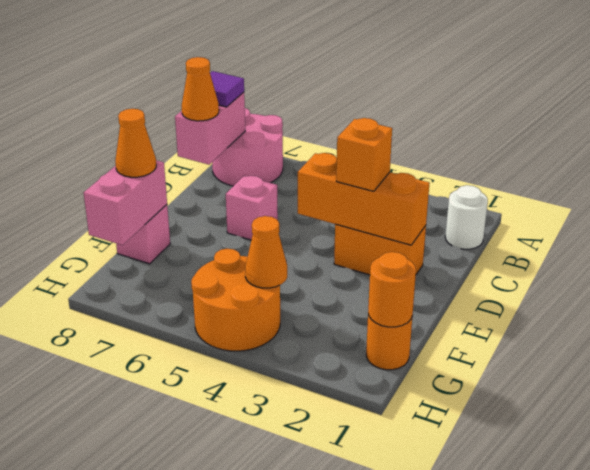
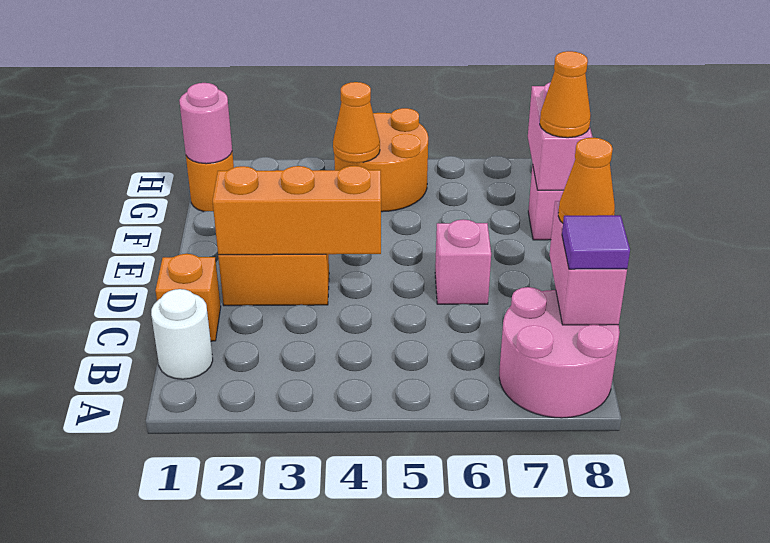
orange brick D3 level 3 -> orange brick C1 level 1
orange round brick G1 level 2 -> pink round brick G1 level 2

